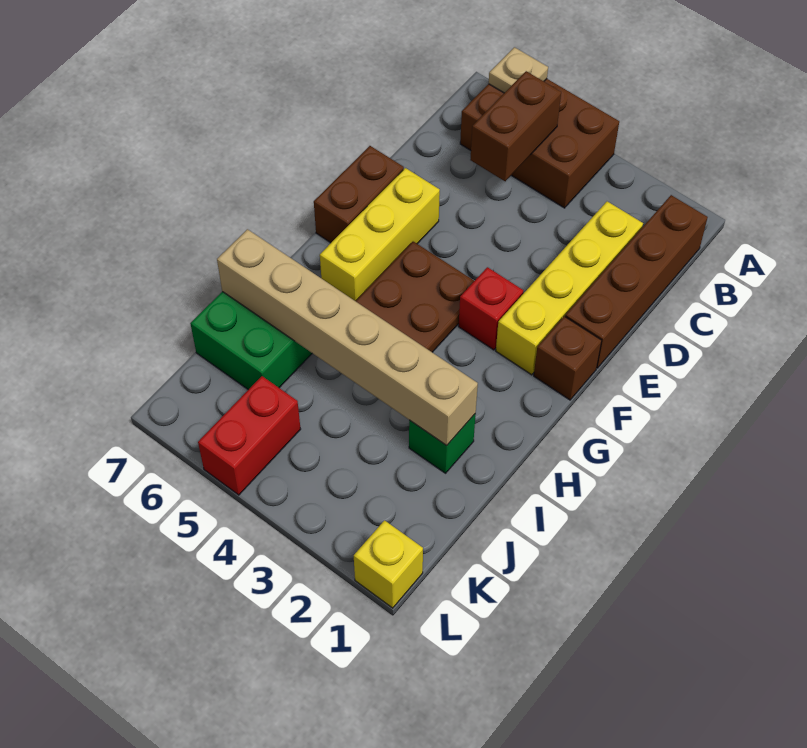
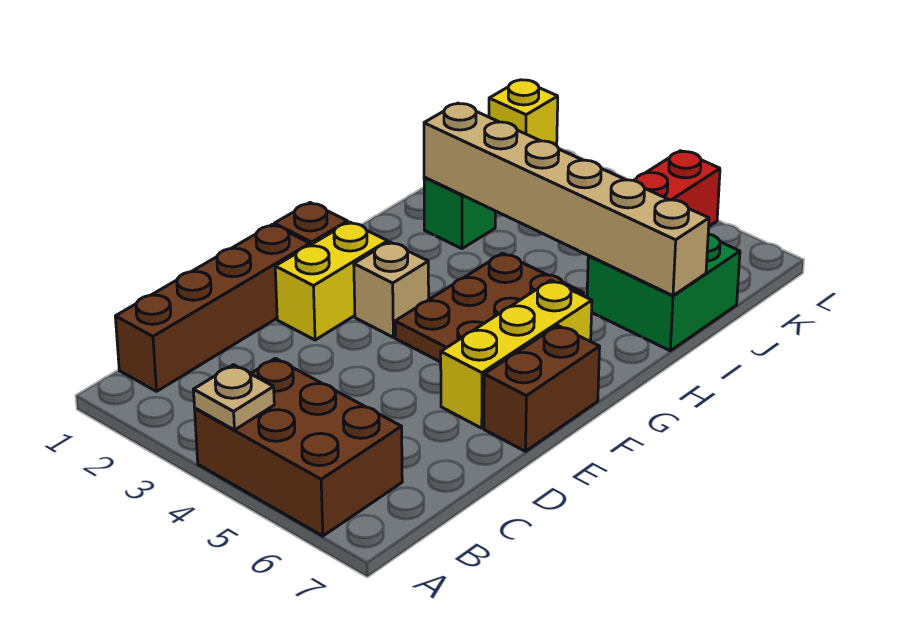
tan plate A6 level 2 -> tan plate A4 level 2
brown brick B5:C5 level 2 -> none
yellow brick C2:F2 level 1 -> yellow brick E2:F2 level 1
red brick F3 level 1 -> tan brick F3 level 1

